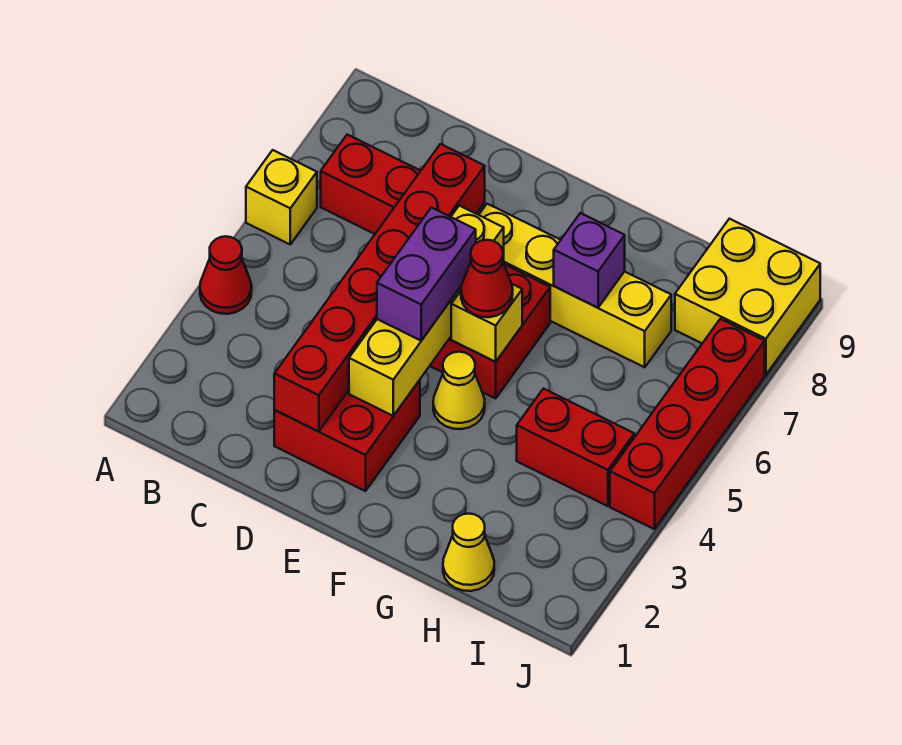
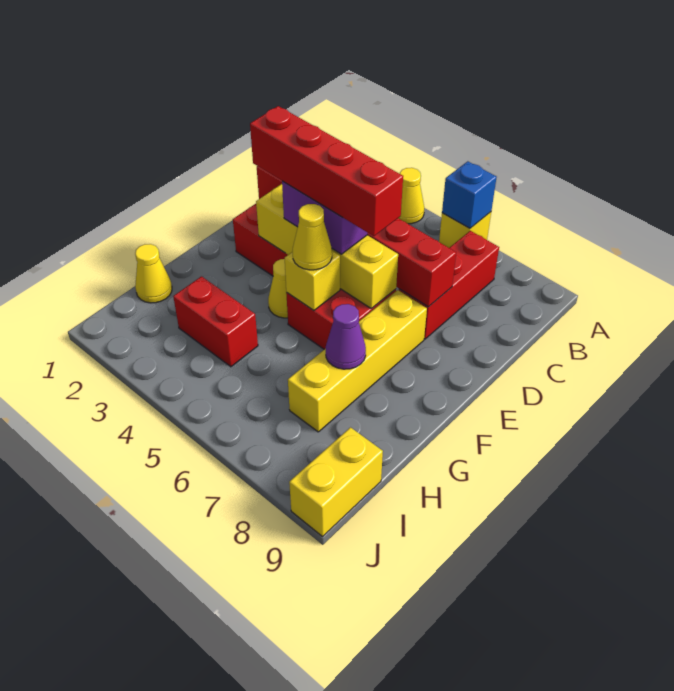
red cone A4 level 1 -> yellow cone A4 level 1
none -> blue brick A6 level 2
red cone F5 level 3 -> yellow cone F5 level 3
purple brick G7 level 2 -> purple cone G7 level 2
red brick H4:I4 level 1 -> red brick H3:H4 level 1
yellow brick I8:J9 level 1 -> yellow brick I9:J9 level 1
red brick J4:J7 level 1 -> red brick E3:E6 level 4

